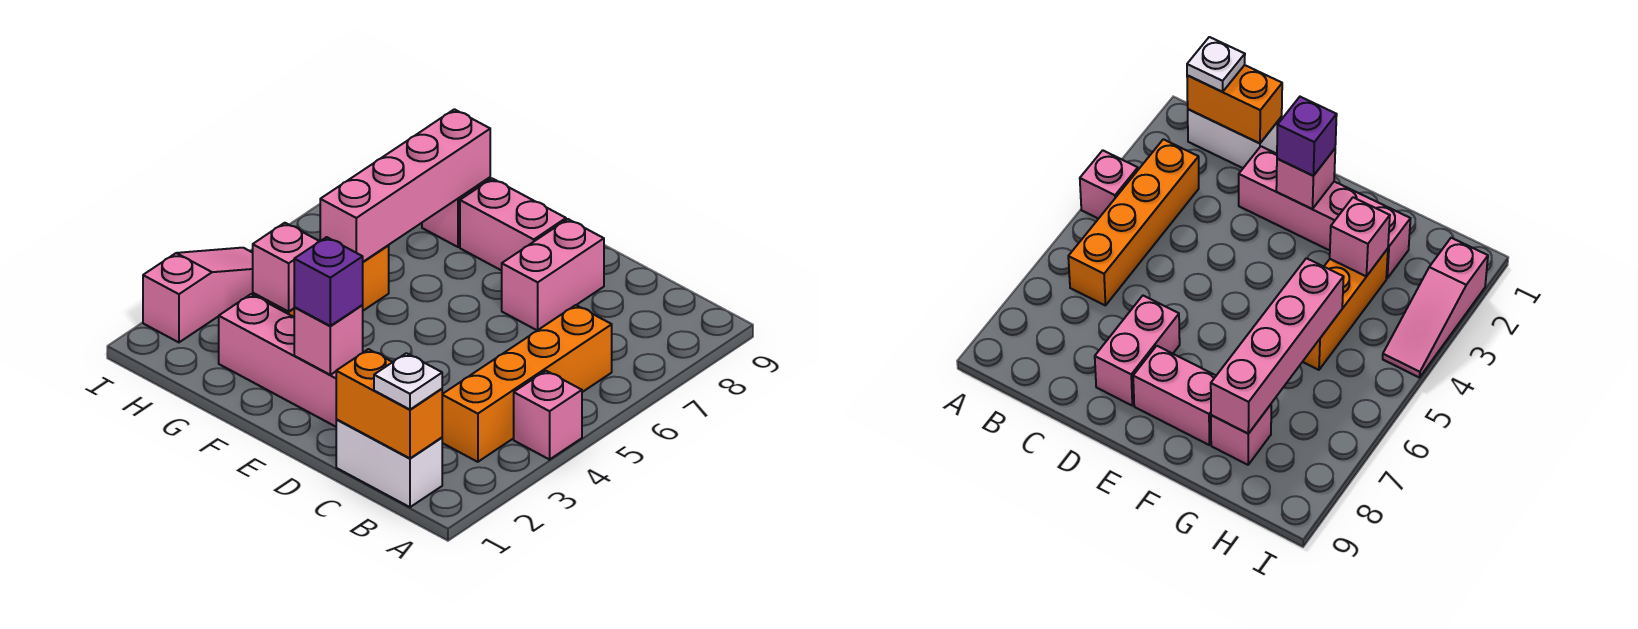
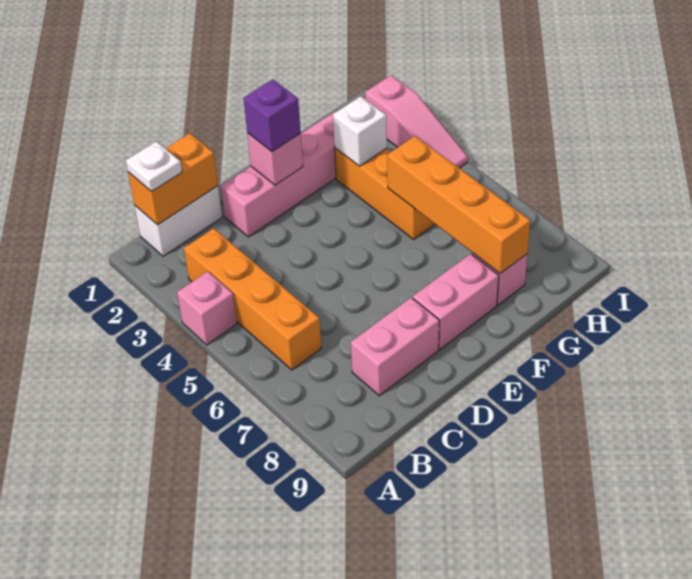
pink brick D7:D8 level 1 -> pink brick C8:D8 level 1
pink brick G3 level 2 -> white brick G3 level 2
pink brick G5:G8 level 2 -> orange brick G5:G8 level 2

